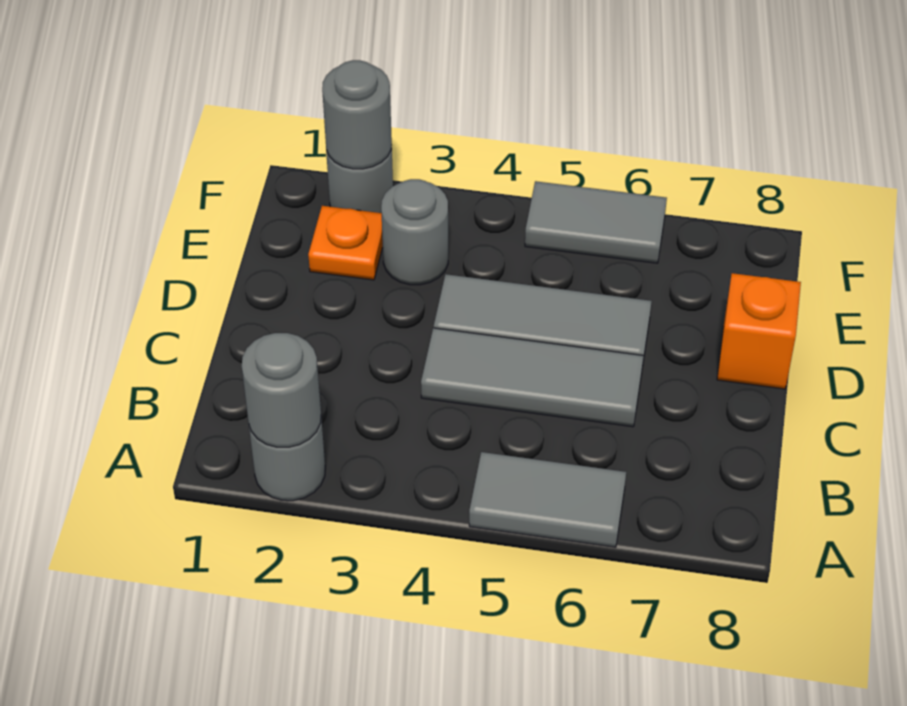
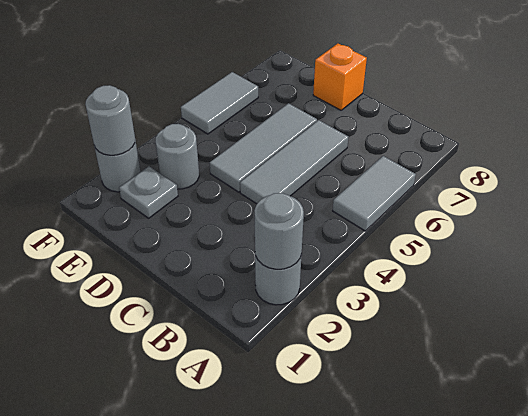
orange plate E2 level 1 -> grey plate E2 level 1

